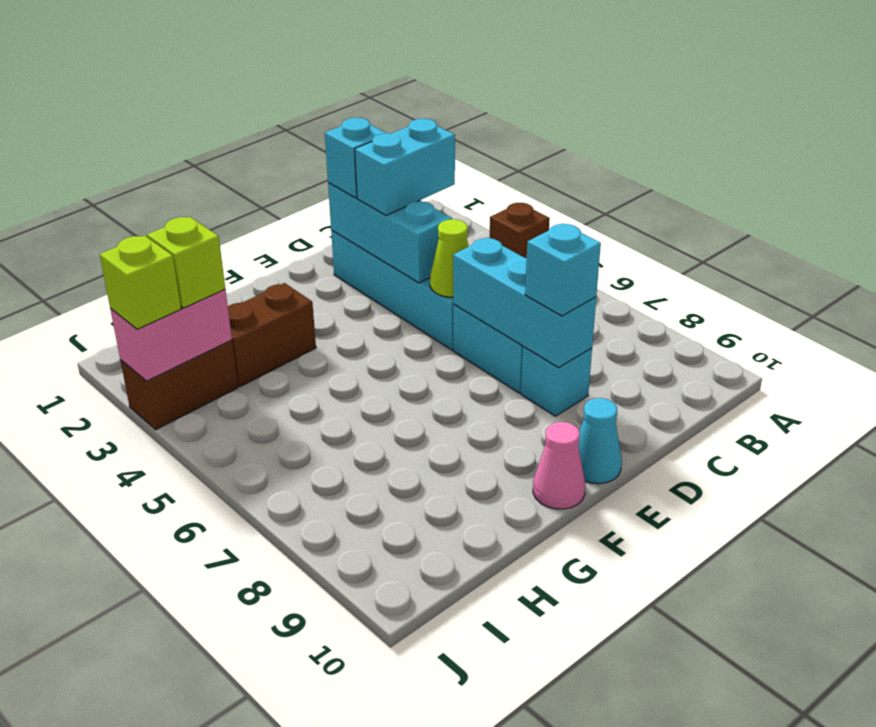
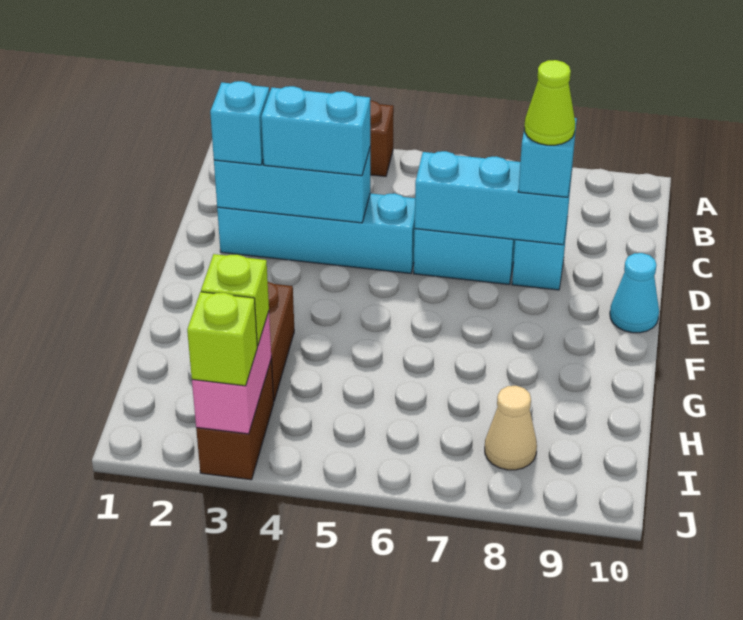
cyan brick C3:D3 level 3 -> cyan brick D3:D4 level 3
lime cone D5 level 2 -> lime cone D8 level 4
pink cone F10 level 1 -> none
none -> tan cone I8 level 1

